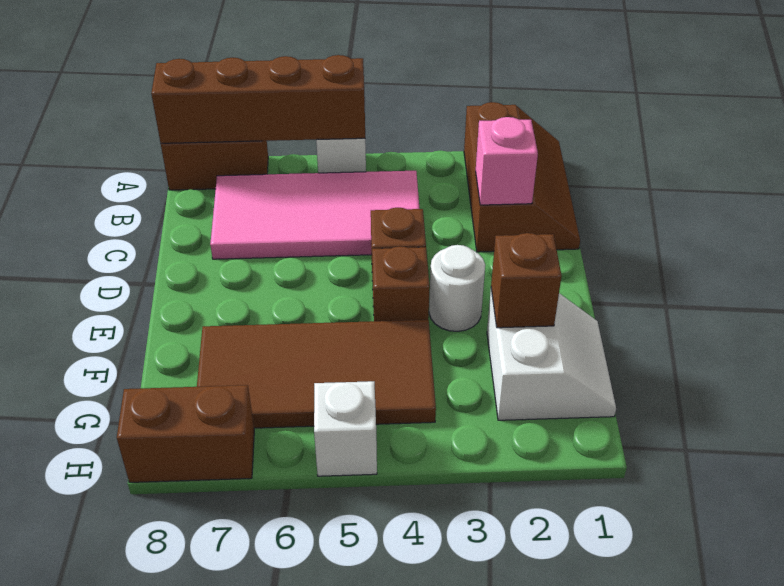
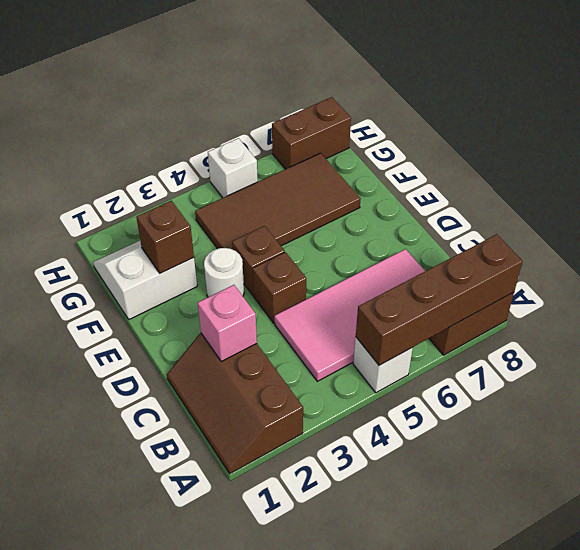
white slope F1:G2 level 1 top 2 -> white slope F1:G2 level 1 top F

